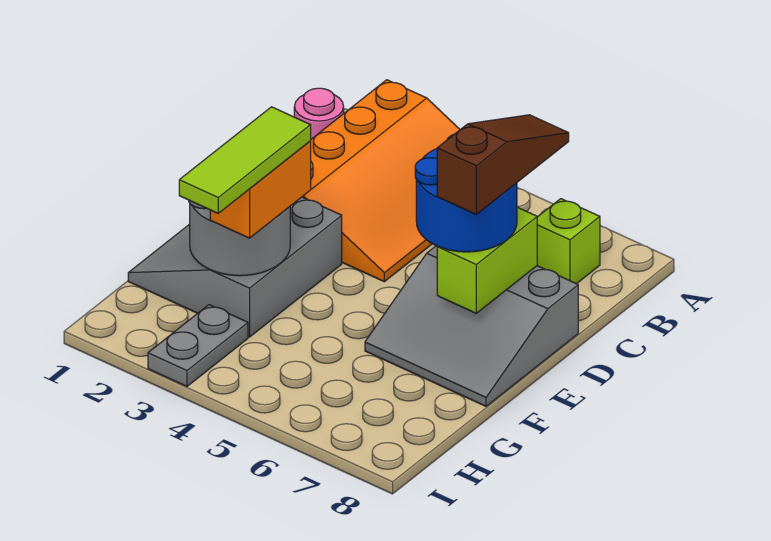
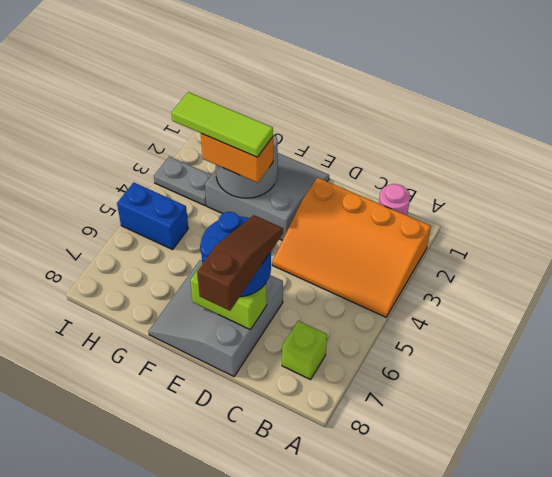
brown slope C7:E7 level 4 top E -> brown slope D6:D8 level 4 top 8
none -> blue brick H5:I5 level 1

